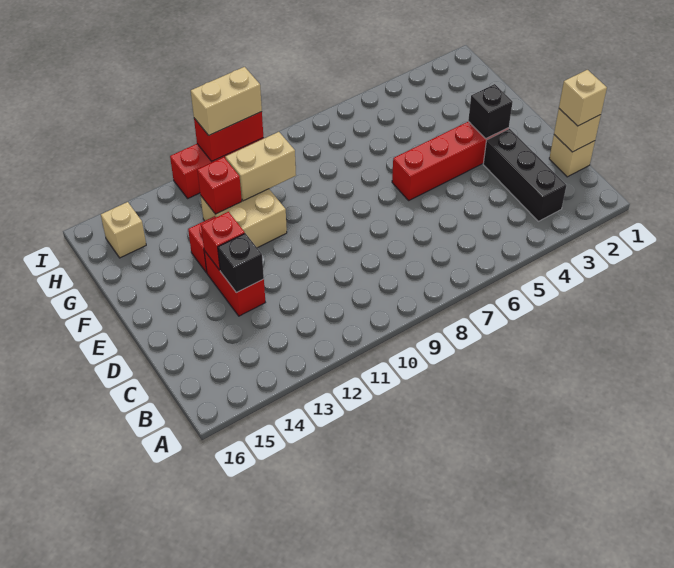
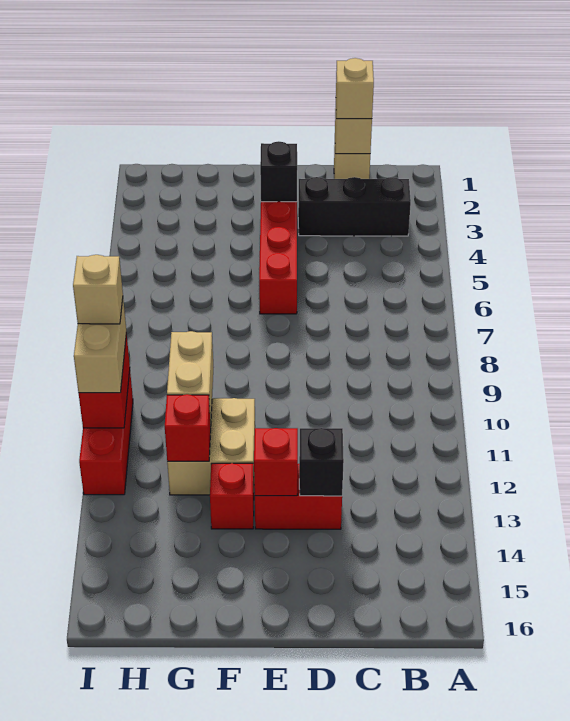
tan brick H15 level 1 -> tan brick I10 level 4

